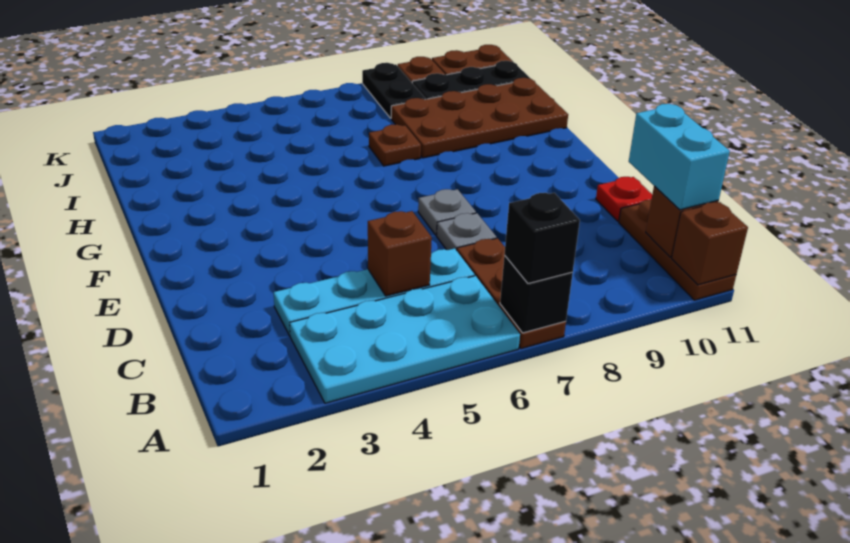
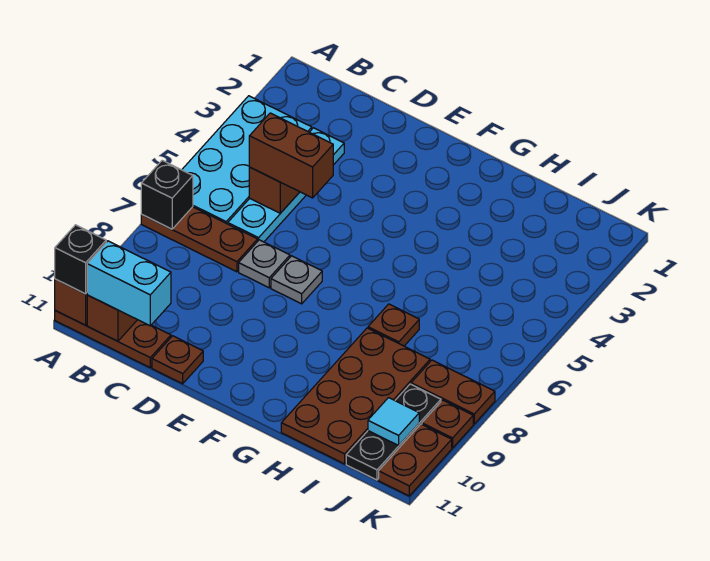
black brick A7 level 3 -> black brick A11 level 3
none -> brown brick C5:D5 level 3
red plate D11 level 1 -> brown plate D11 level 1
black plate J8:K8 level 1 -> brown plate J8:K8 level 1
none -> cyan tile J10 level 2

